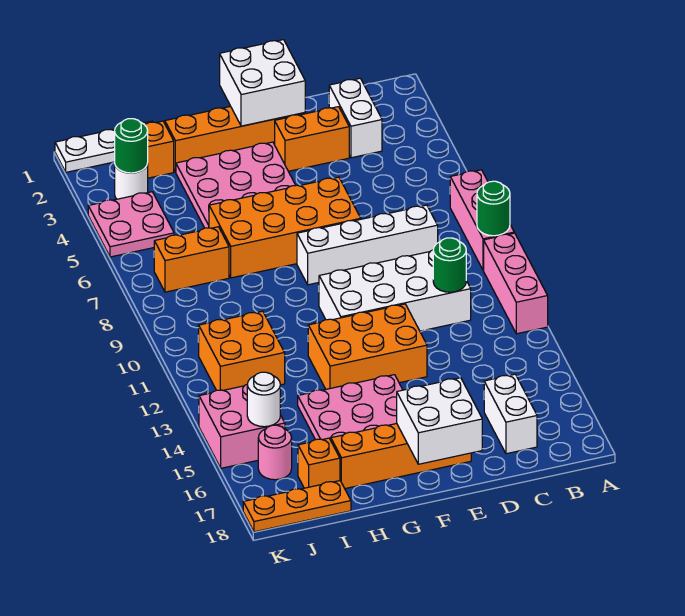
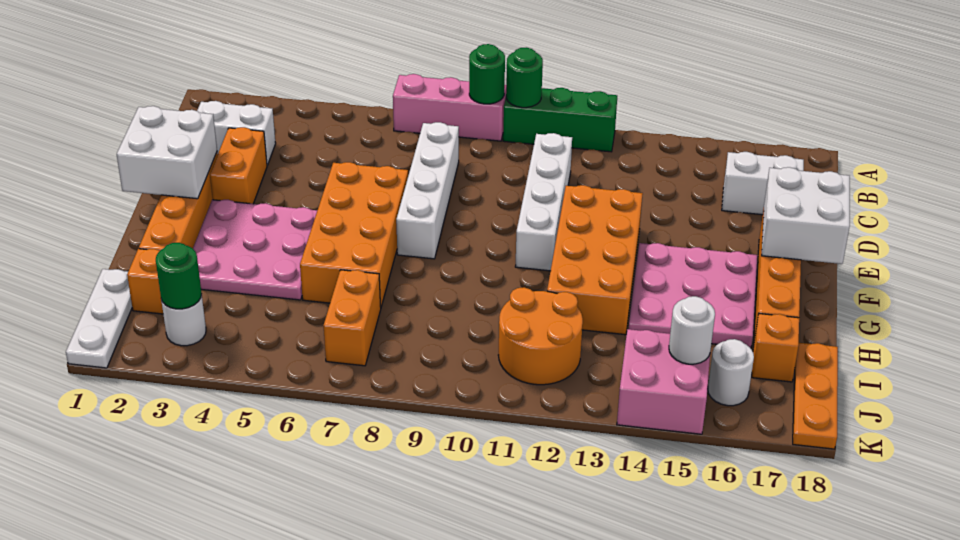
pink brick A10:A12 level 1 -> green brick A10:A12 level 1
white brick C10:F11 level 1 -> white brick C11:F11 level 1
green round brick C11 level 2 -> green round brick A10 level 2
orange brick E12:G13 level 1 -> orange brick E12:H13 level 1
orange brick I11:J12 level 1 -> orange round brick I11:J12 level 1
pink plate J4:K5 level 1 -> none
pink round brick J16 level 1 -> white round brick J16 level 1

